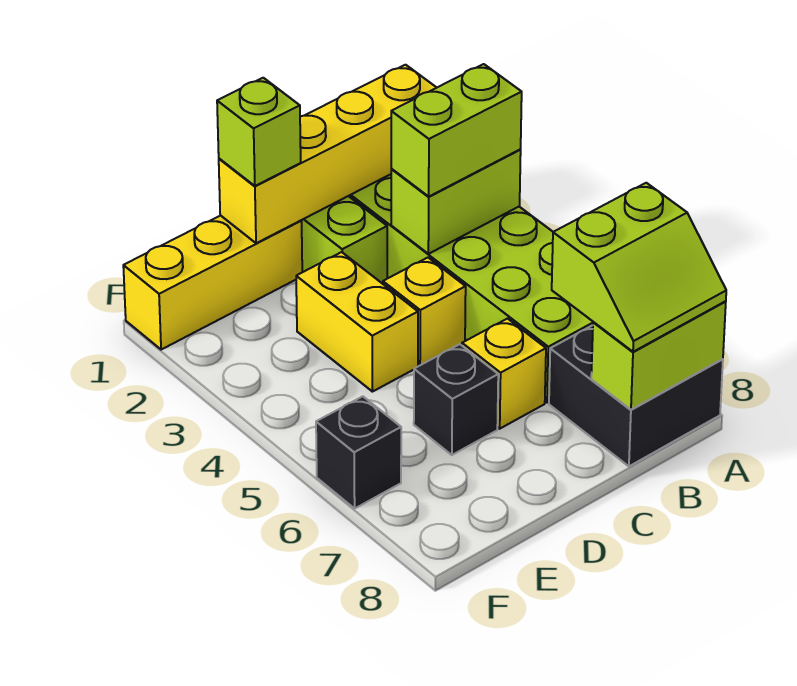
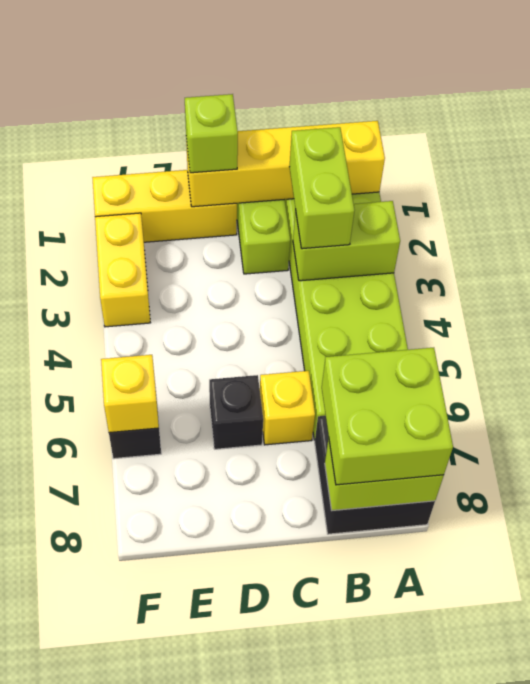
lime brick A3:B3 level 3 -> lime brick B2:B3 level 3
lime slope A7:B8 level 3 top 7 -> lime brick A7:B8 level 3
yellow brick C4 level 1 -> yellow brick F6 level 2
yellow brick D3:D4 level 1 -> yellow brick F2:F3 level 1

